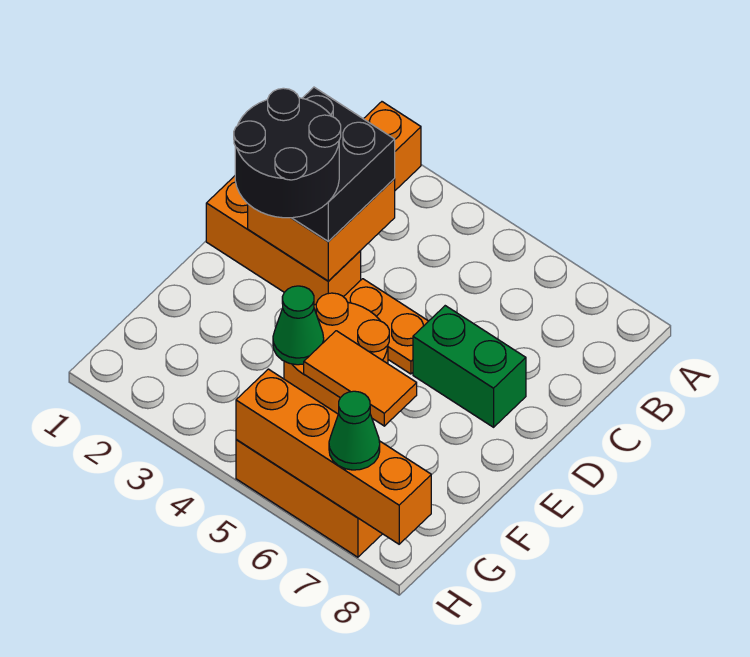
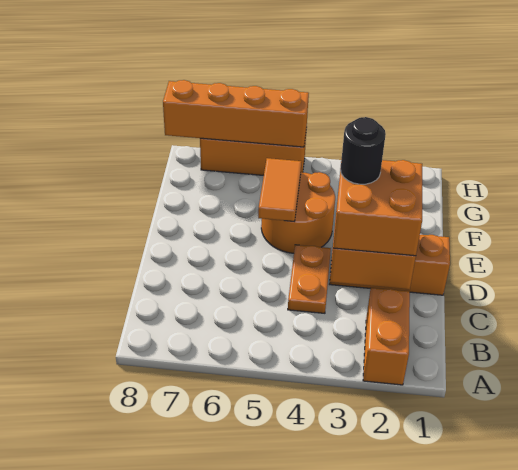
black brick C2:D3 level 3 -> orange brick C2:D3 level 3
black round brick D2:E3 level 4 -> black round brick D3 level 4
orange plate D4:D5 level 1 -> orange plate C4:D4 level 1
green brick D6:D7 level 1 -> none
green cone F4 level 2 -> none
orange tile F5:F6 level 2 -> orange tile E5:F5 level 2
green cone H7 level 3 -> none

